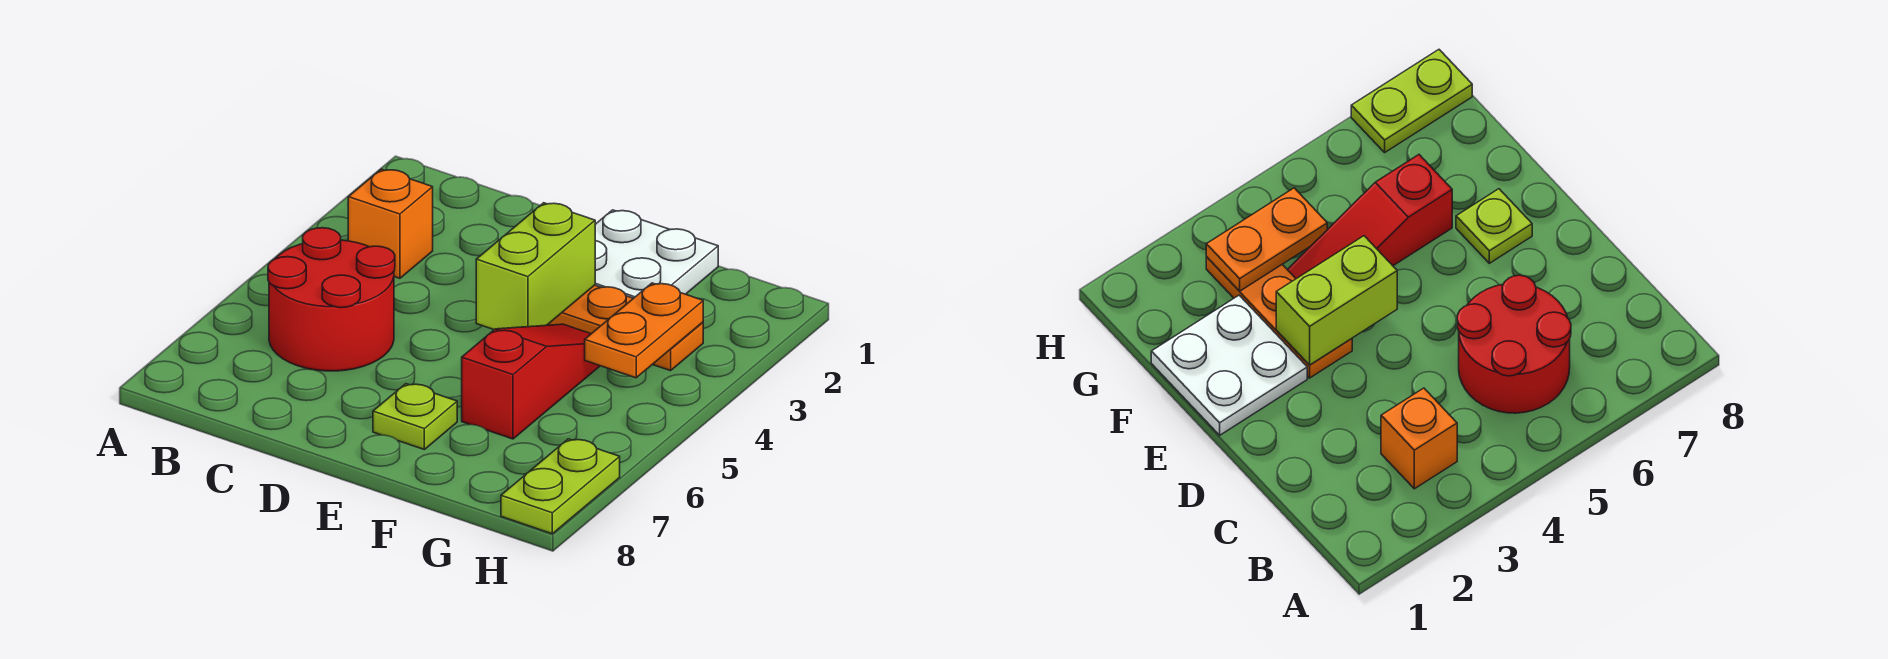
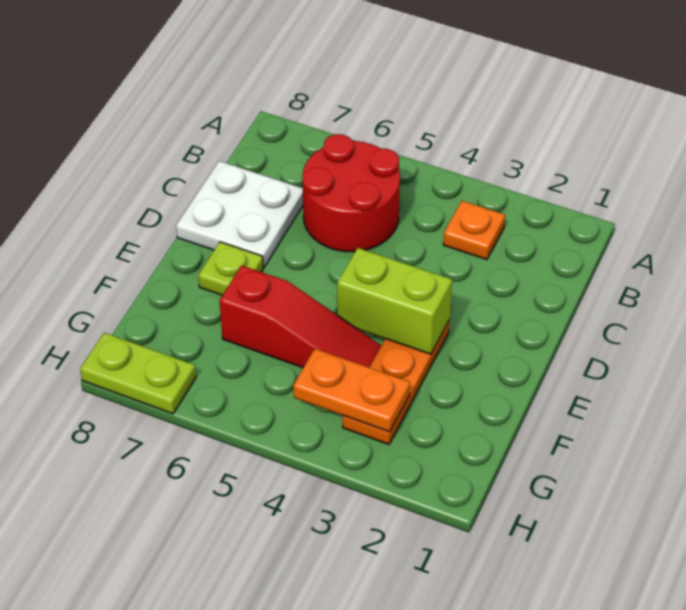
orange brick B3 level 1 -> orange plate B3 level 1
white plate E1:F2 level 1 -> white plate C7:D8 level 1

